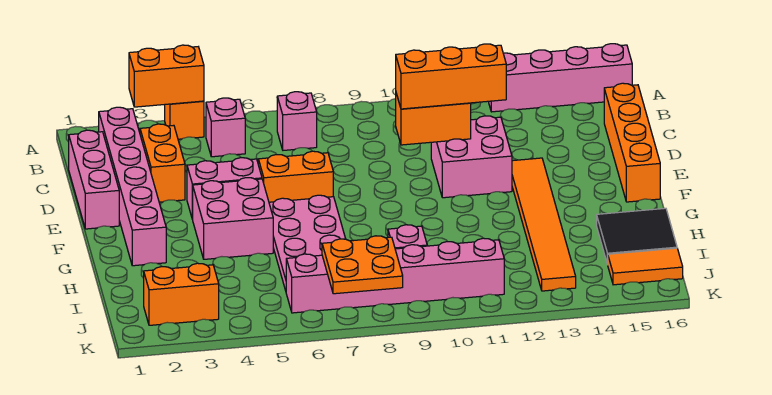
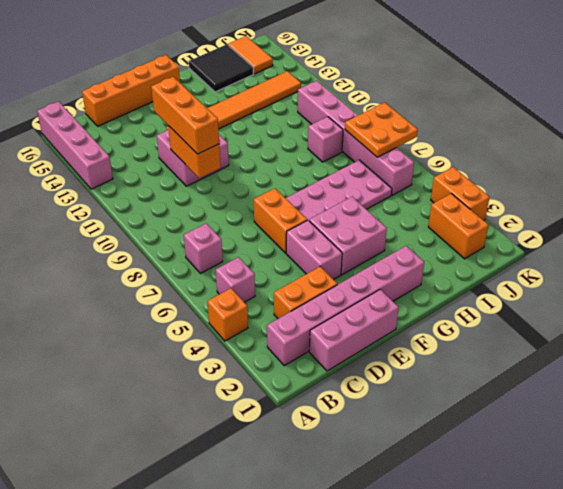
orange brick A3:A4 level 2 -> orange brick K3:K4 level 1

